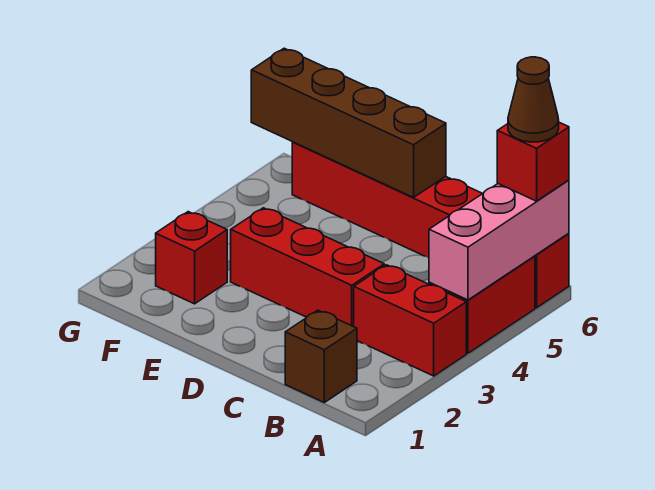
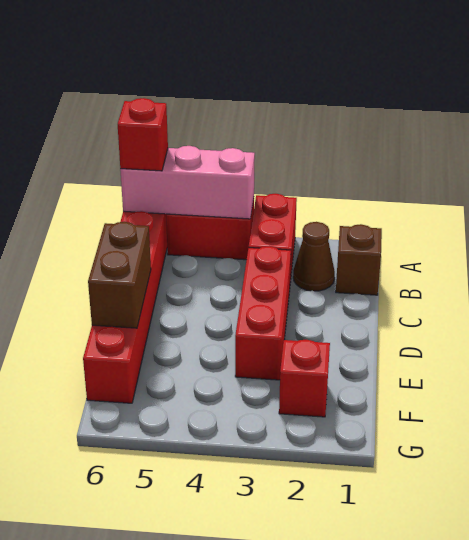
brown cone A6 level 4 -> brown cone B2 level 1
brown brick D6:G6 level 2 -> brown brick D6:E6 level 2

